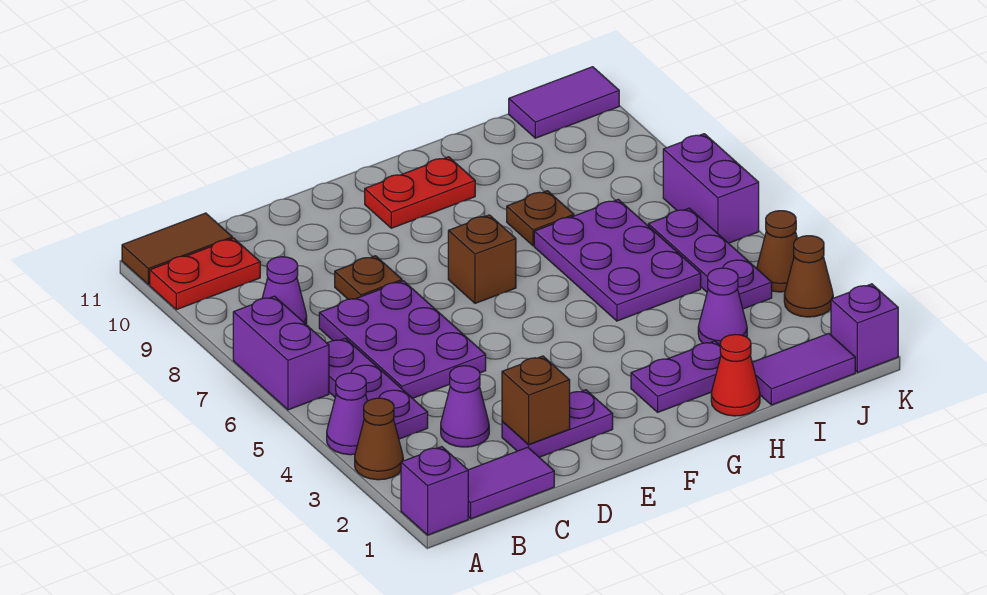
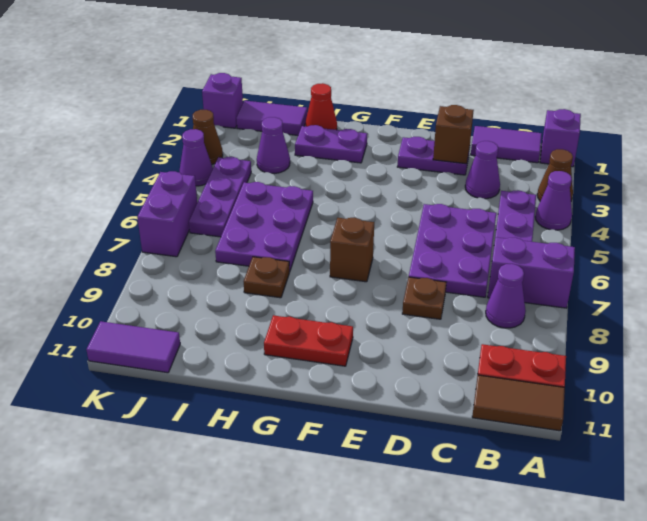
purple brick A6:A7 level 1 -> purple brick A7:B7 level 1
brown cone K4 level 1 -> purple cone K4 level 1

